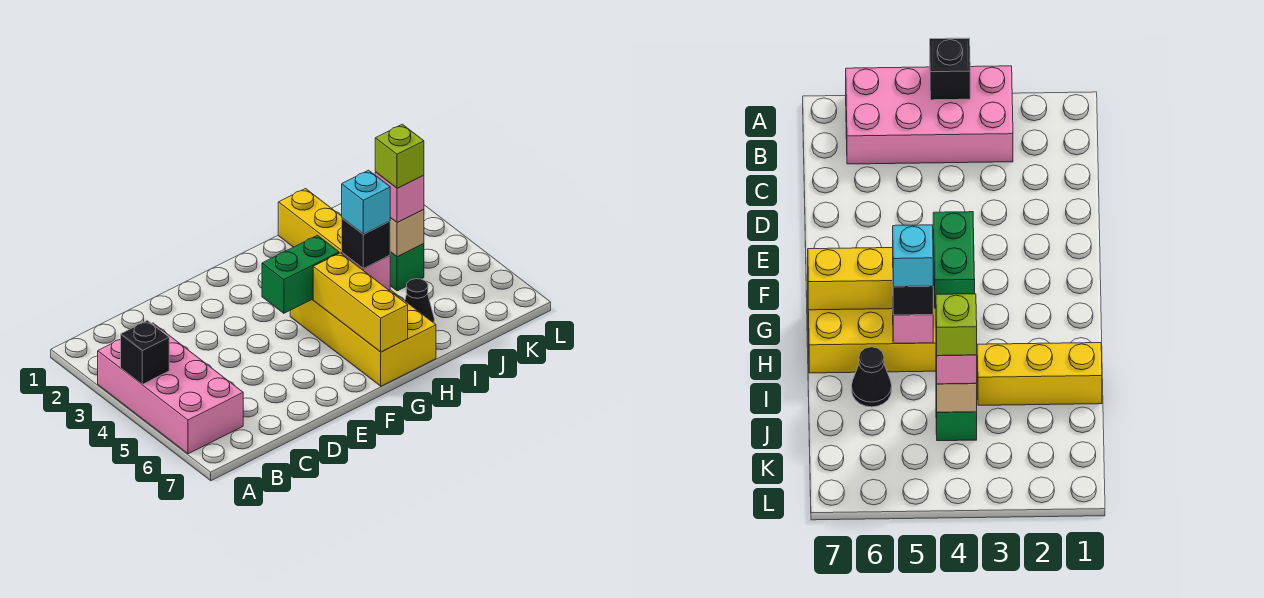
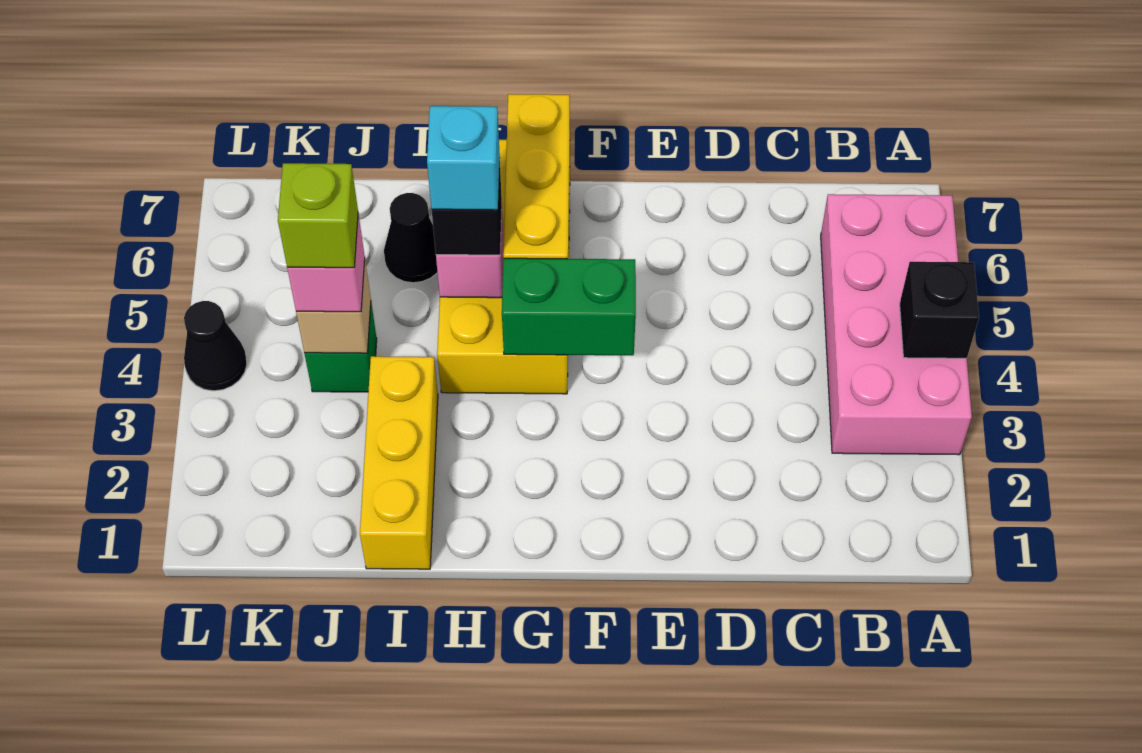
none -> black cone L4 level 1

